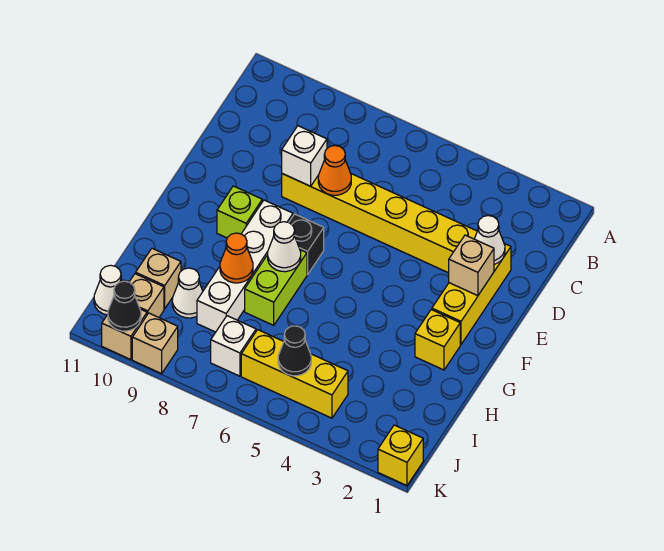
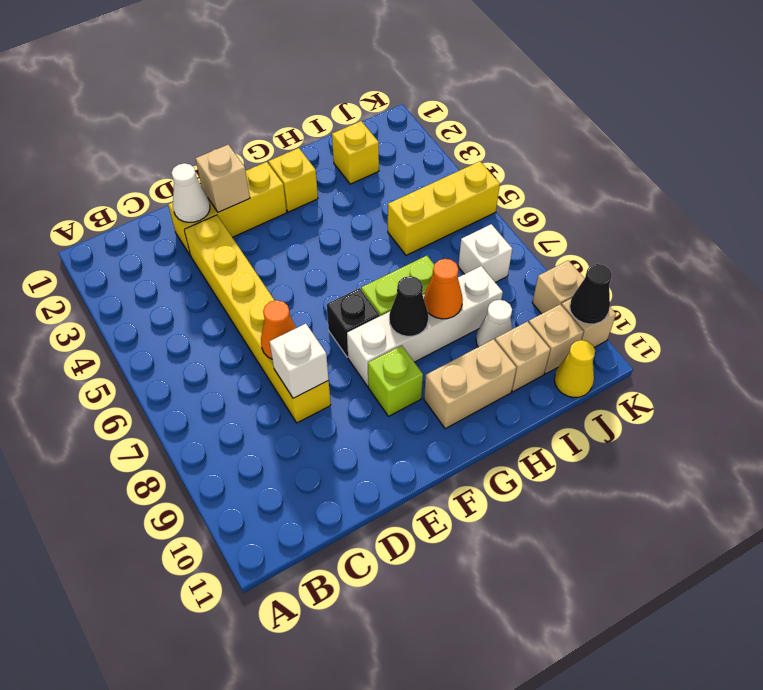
white cone G7 level 2 -> none
none -> tan brick G10:H10 level 1
yellow brick J4:J6 level 1 -> yellow brick I5:K5 level 1
black cone J5 level 2 -> black cone G8 level 2
white cone J11 level 1 -> yellow cone J11 level 1
yellow brick K1 level 1 -> yellow brick I2 level 1

